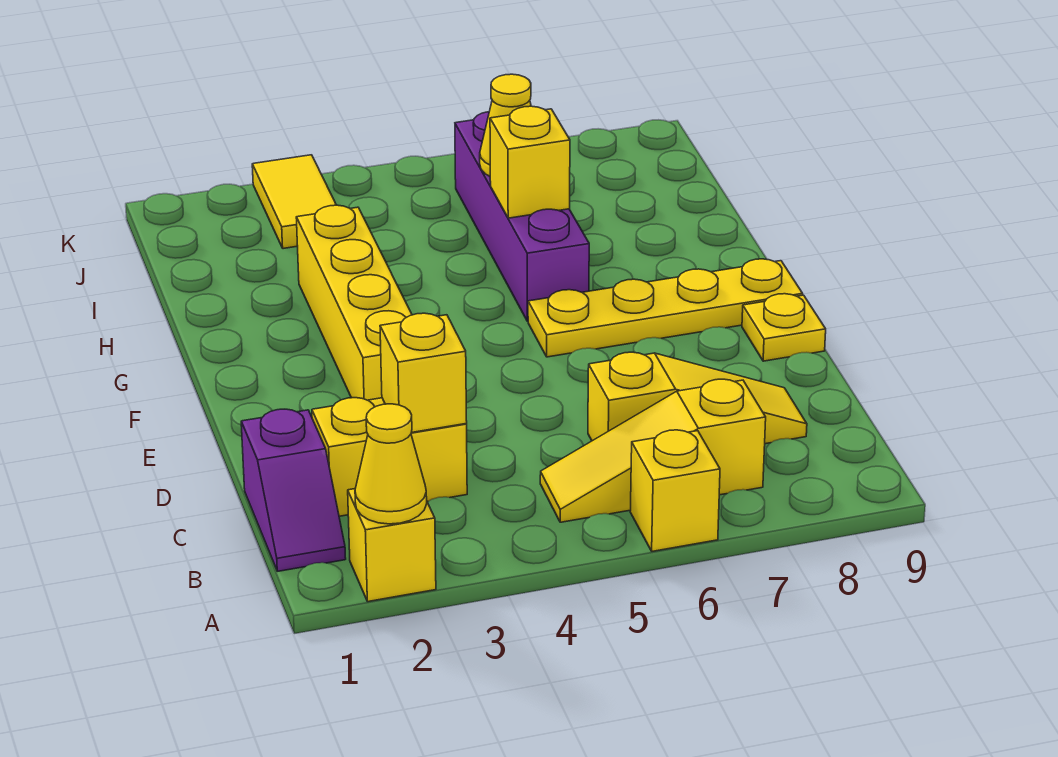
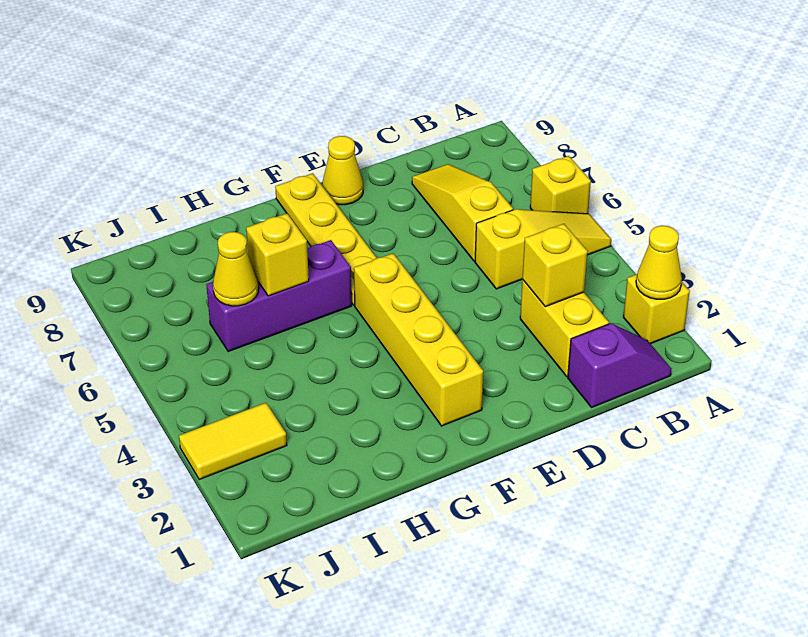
yellow slope B5:B7 level 1 top 7 -> yellow slope A5:C5 level 1 top C
yellow brick E3:H3 level 1 -> yellow brick F2:F5 level 1
yellow plate E9 level 1 -> yellow cone E9 level 1
purple brick G6:J6 level 1 -> purple brick G6:I6 level 1

